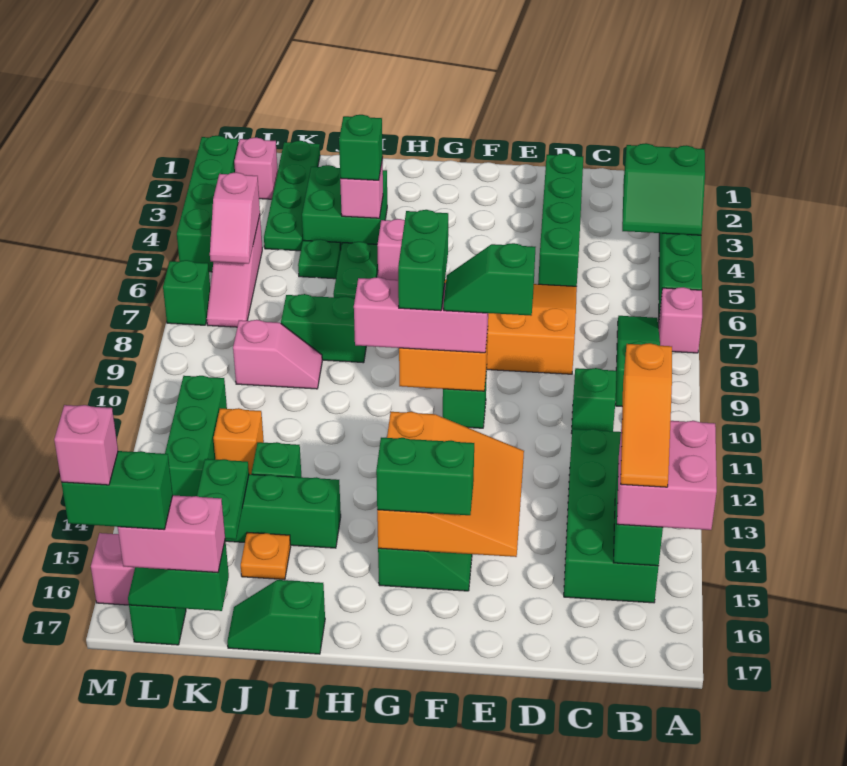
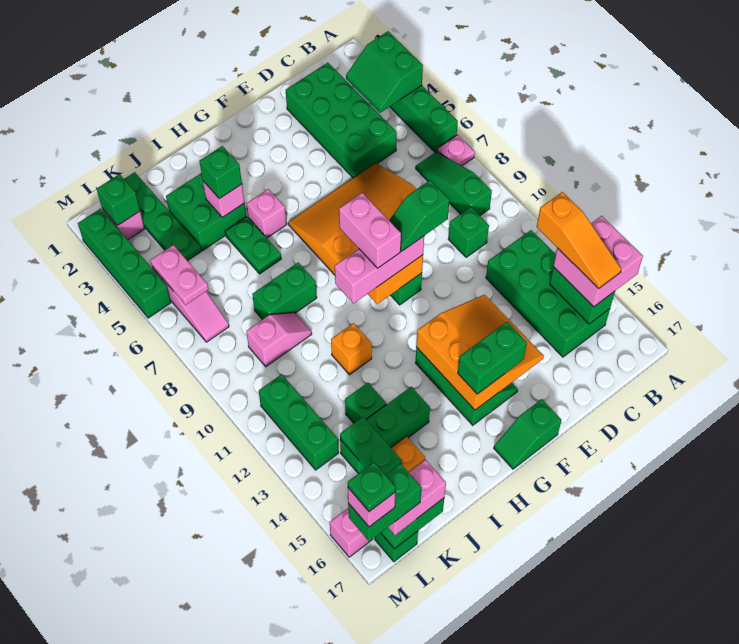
green slope A3:B4 level 2 top 3 -> green slope A3:B4 level 2 top A
pink brick A7 level 1 -> pink plate A7 level 1
green brick D2:D5 level 1 -> green brick C2:D5 level 1
green brick G9:G10 level 4 -> pink brick G9:G10 level 4
green slope I17:J17 level 1 top I -> green slope F17:G17 level 1 top F
green plate J5 level 1 -> green plate M17 level 6
orange brick K12 level 1 -> orange brick I11 level 1
pink slope L5:L6 level 2 top 5 -> pink plate L5:L6 level 2
green brick M7 level 1 -> green brick L2 level 2

